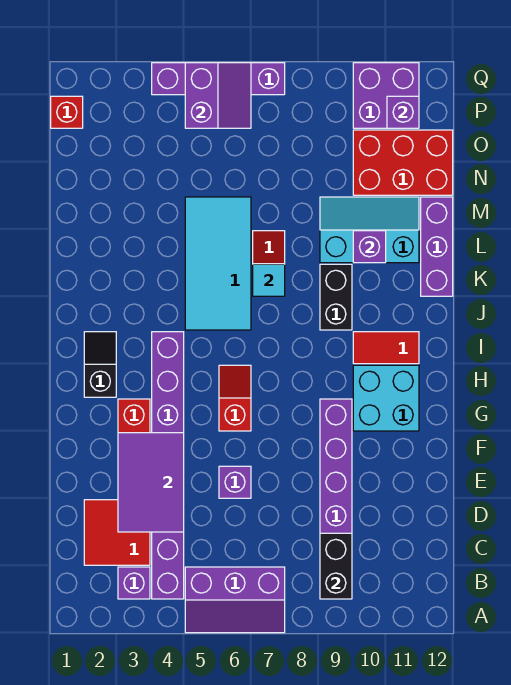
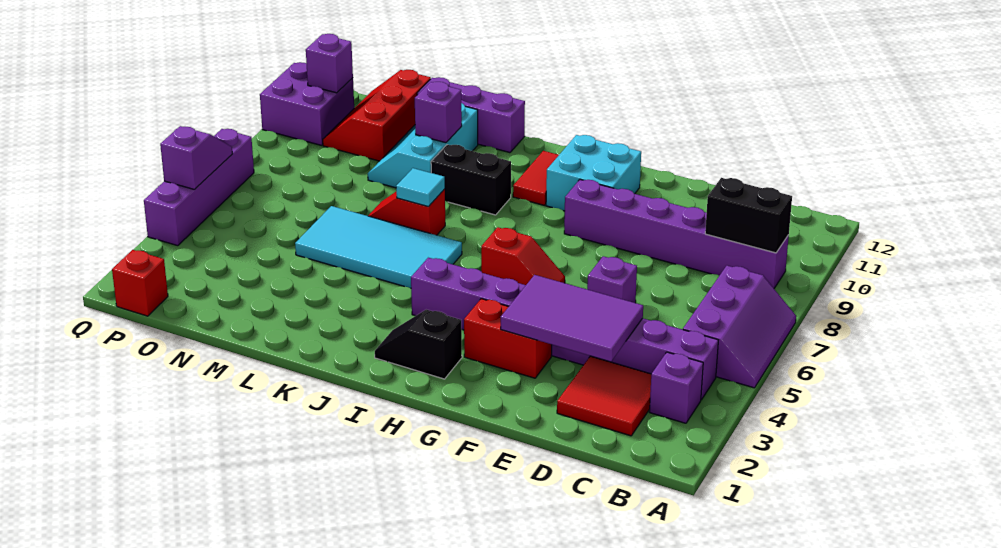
red slope G6:H6 level 1 top G -> red slope G6:H6 level 1 top H
red brick N10:O12 level 1 -> red slope N10:O12 level 1 top N
purple slope P5:Q6 level 2 top 5 -> purple slope Q5:Q6 level 2 top 5

